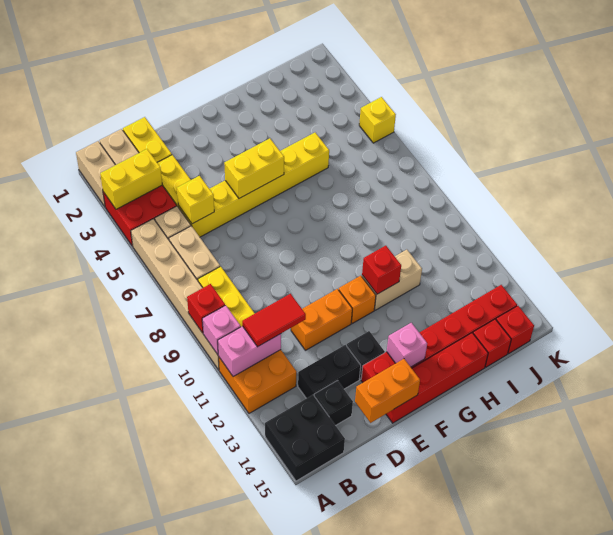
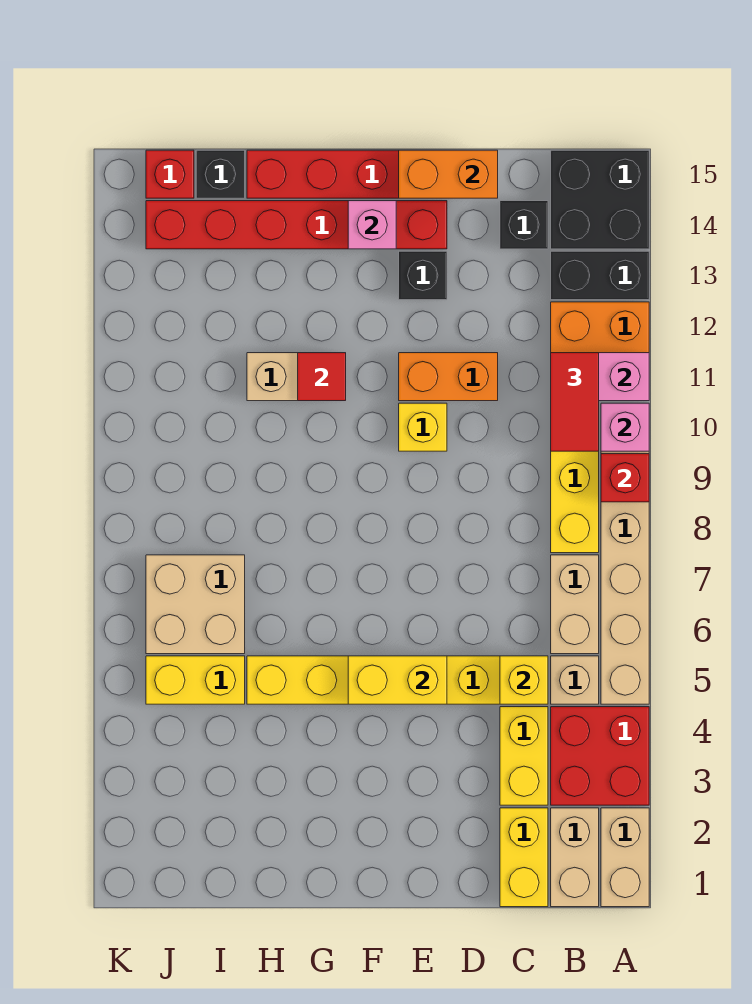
yellow brick A3:B3 level 2 -> yellow brick I5:J5 level 1
red tile B11:C11 level 3 -> red tile B10:B11 level 3
black brick C13:D13 level 1 -> black brick A13:B13 level 1
orange brick F11 level 1 -> none
red brick G11 level 2 -> red tile G11 level 2
none -> tan brick I6:J7 level 1
red brick I15 level 1 -> black brick I15 level 1
yellow brick K5 level 1 -> yellow brick E10 level 1

